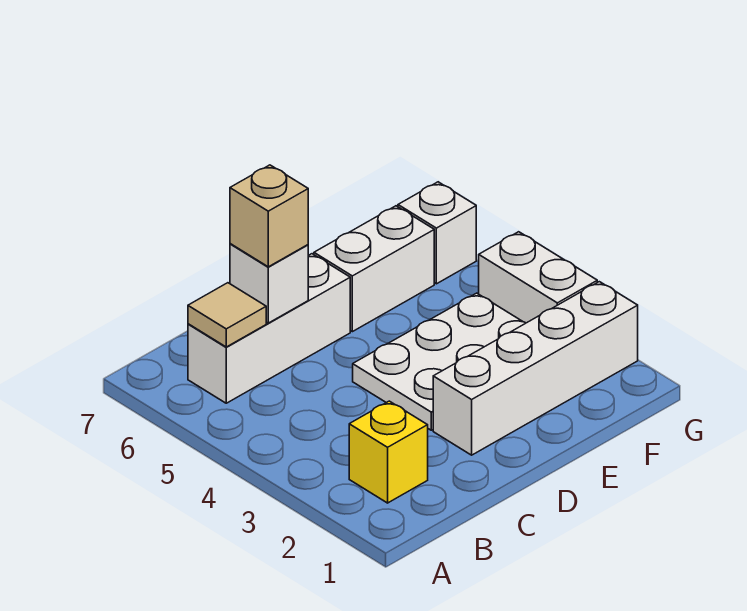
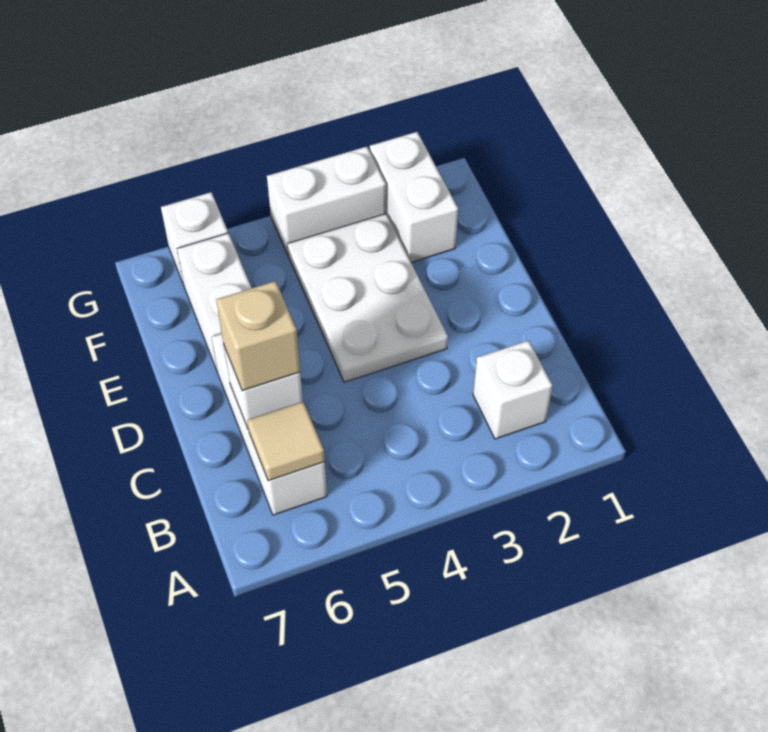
yellow brick B2 level 1 -> white brick B2 level 1
white brick D2:G2 level 1 -> white brick F2:G2 level 1

